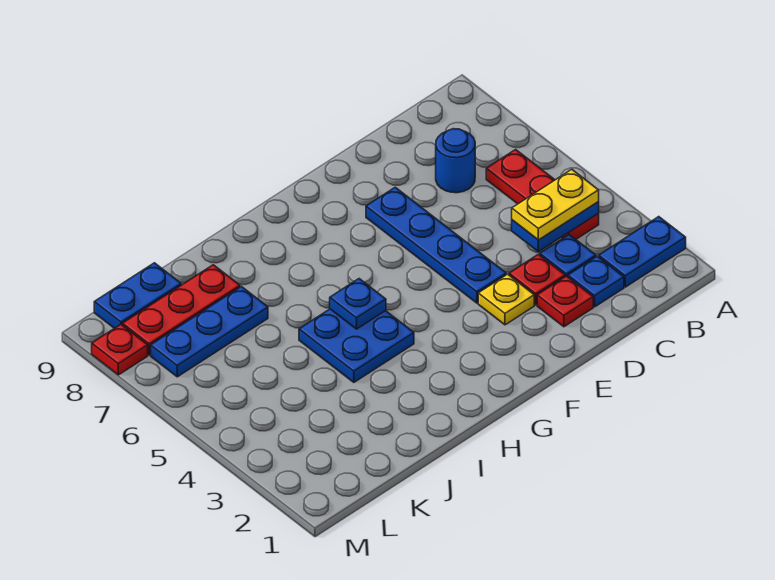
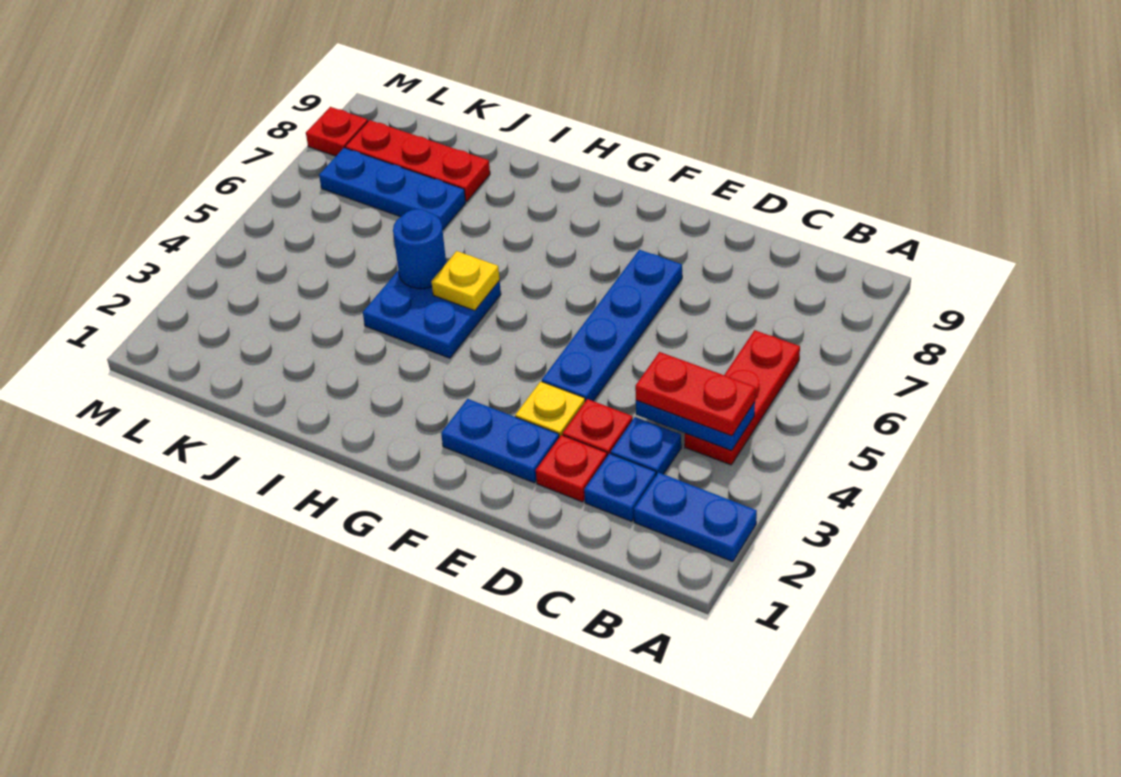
yellow plate B4:C4 level 3 -> red plate B4:C4 level 3
blue round brick C7 level 1 -> blue round brick I5 level 2
blue plate H5 level 2 -> yellow plate H5 level 2
blue plate K9:L9 level 1 -> blue plate E2:F2 level 1

